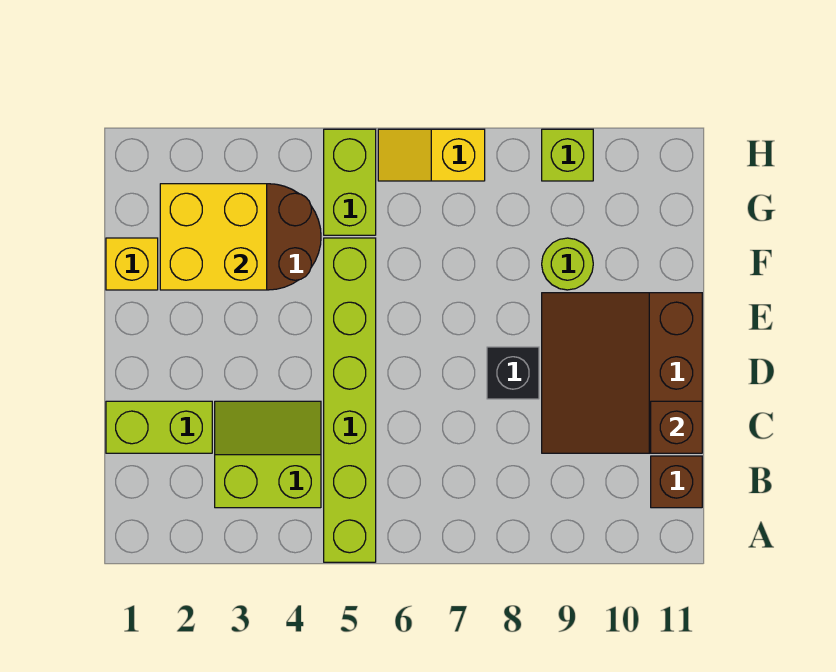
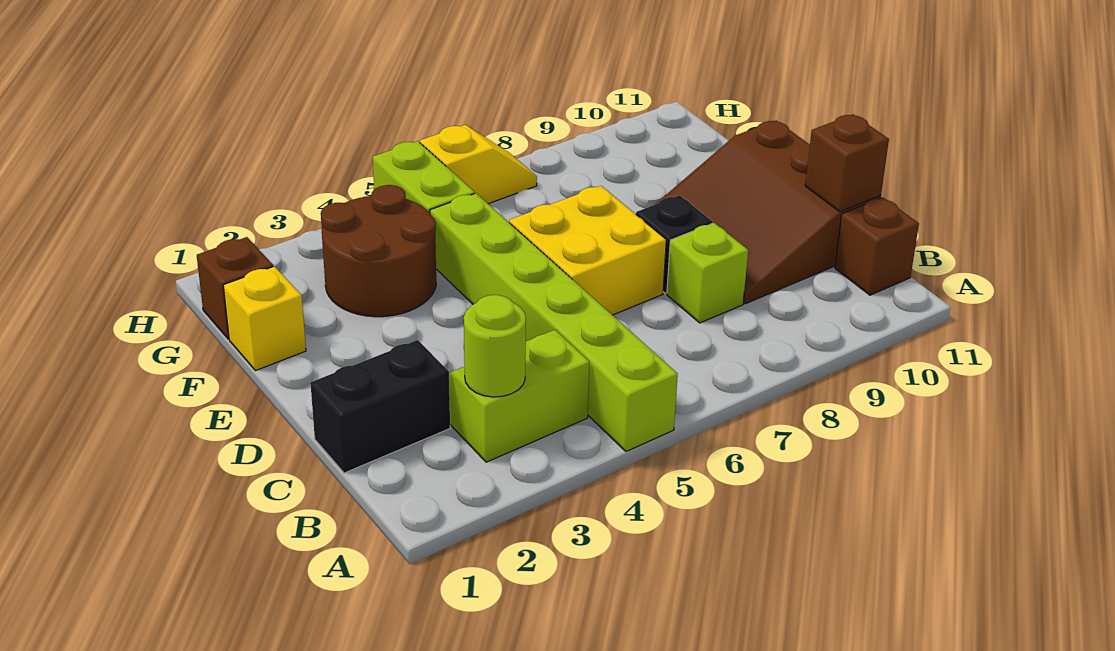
lime brick C1:C2 level 1 -> black brick C1:C2 level 1
yellow brick F2:G3 level 2 -> yellow brick D6:E7 level 1
lime round brick F9 level 1 -> lime round brick B3 level 2
none -> brown brick G1 level 1
yellow slope H6:H7 level 1 top 7 -> yellow slope H6:H7 level 1 top 6
lime brick H9 level 1 -> lime brick C8 level 1

